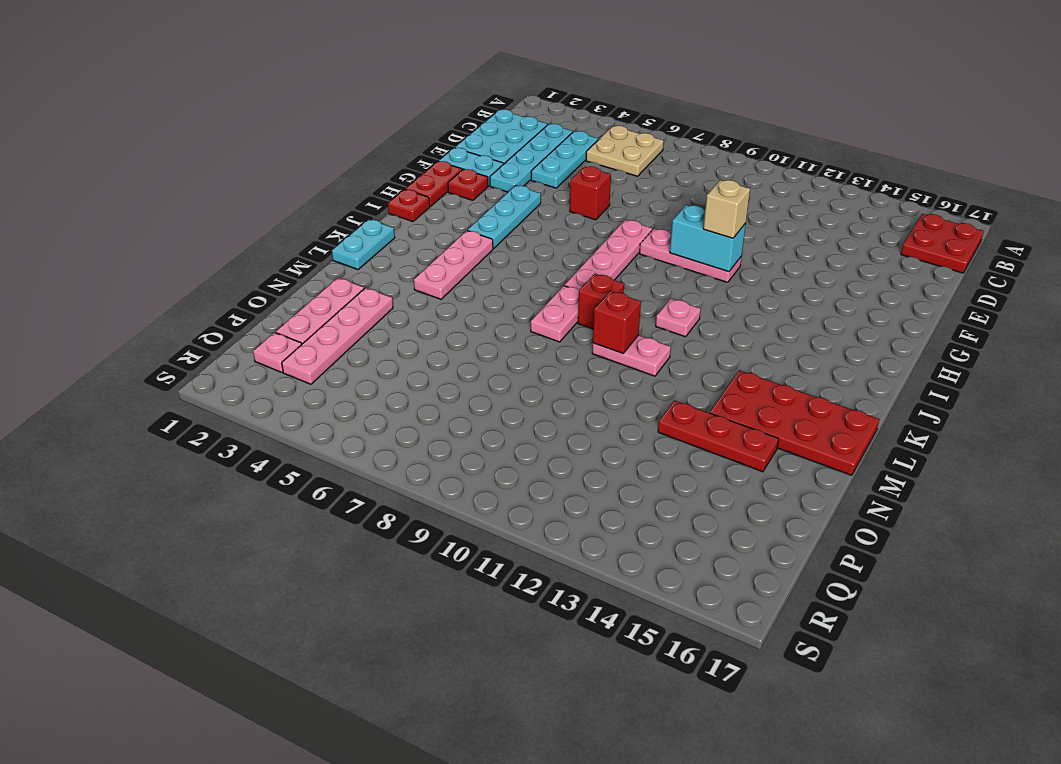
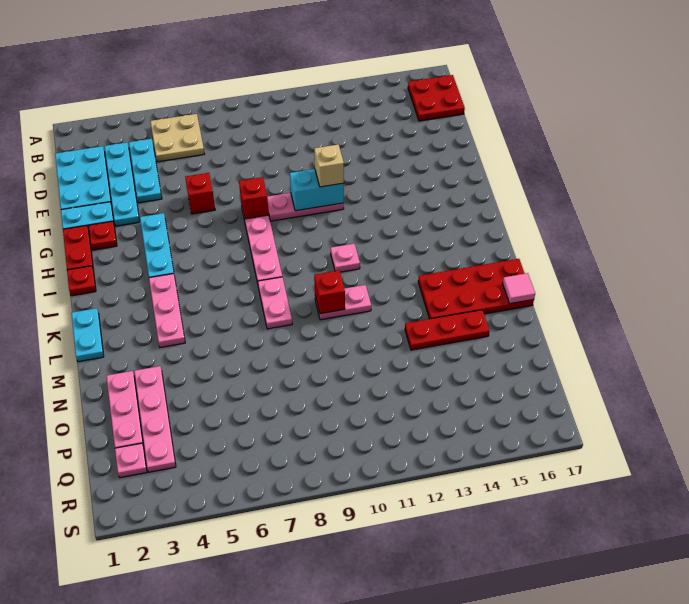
red brick K9 level 1 -> red brick G8 level 2
none -> pink tile M17 level 2

